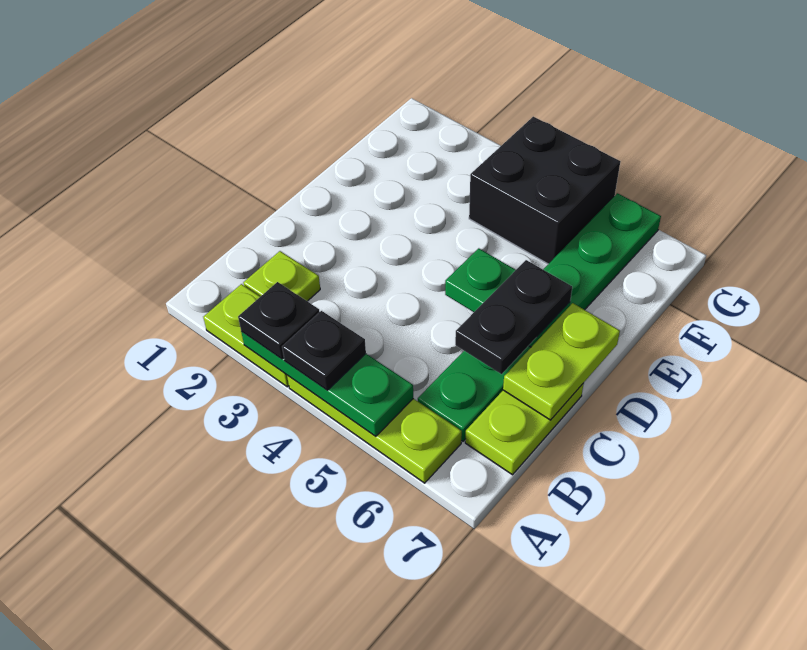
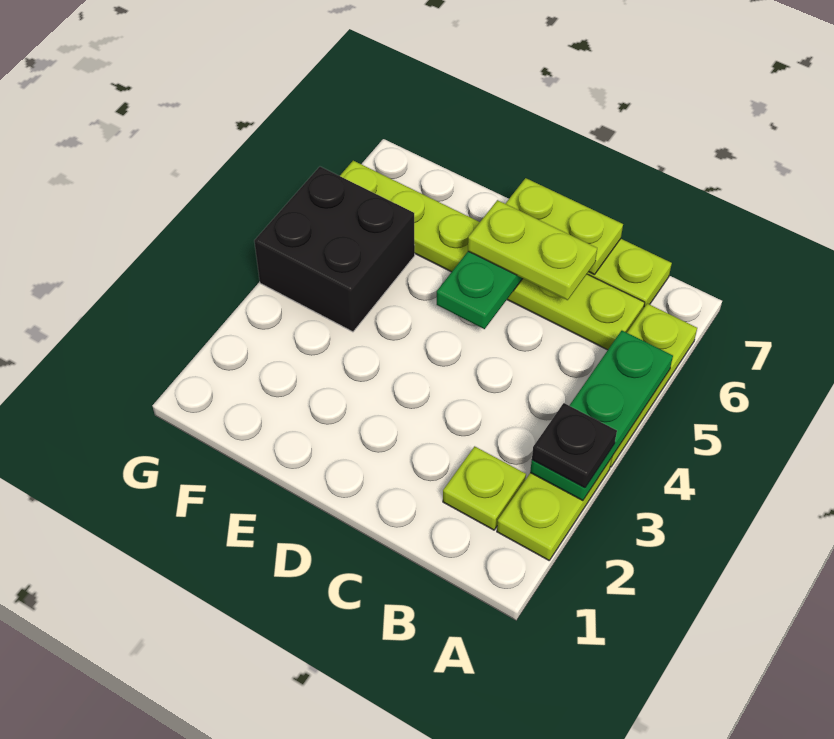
black plate A4 level 3 -> none
green plate B6:G6 level 1 -> lime plate B6:G6 level 1
black plate C6:D6 level 3 -> lime plate C6:D6 level 3

